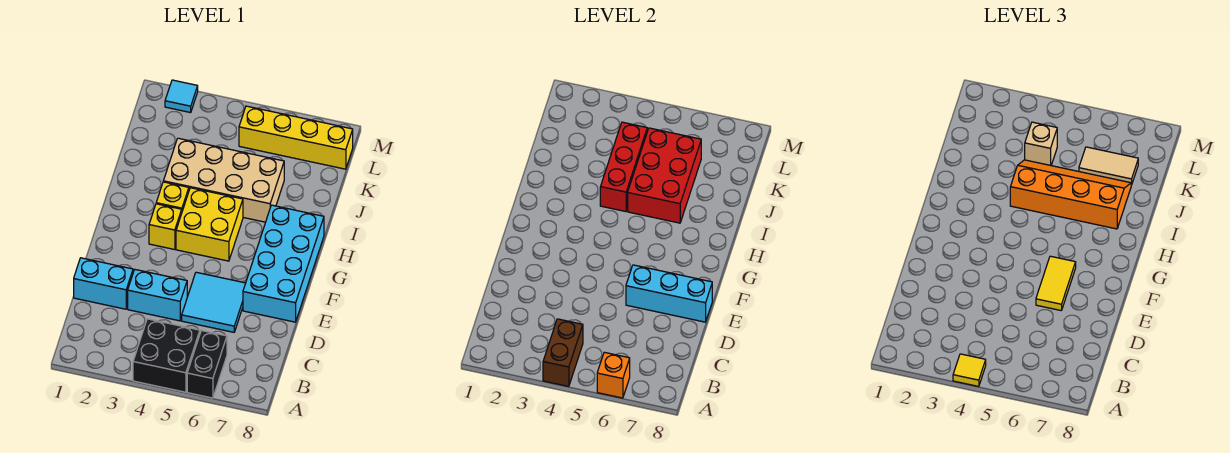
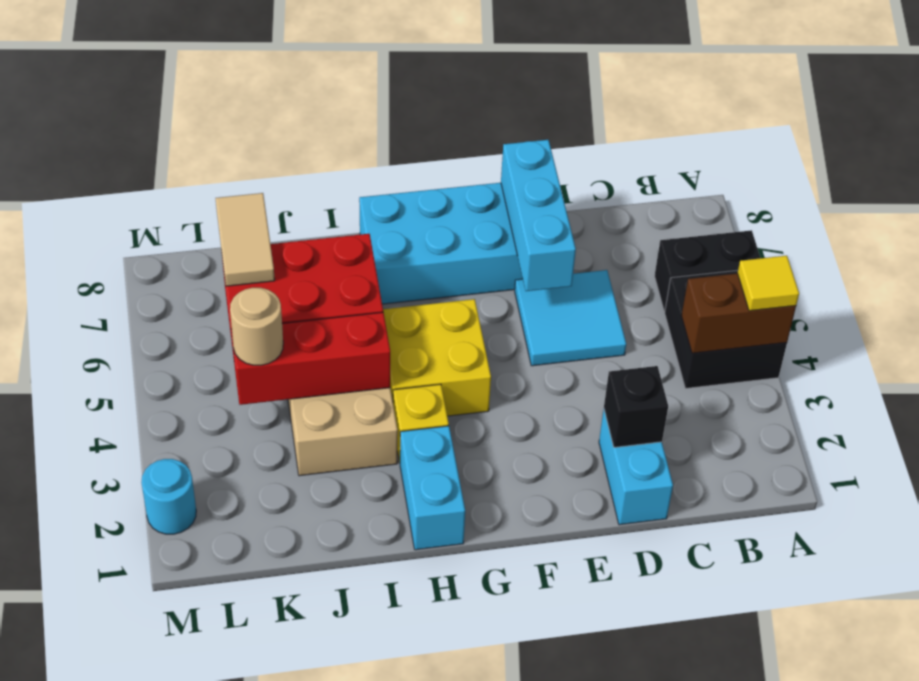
orange brick A6 level 2 -> none
none -> black brick D2 level 2
cyan brick D3:D4 level 1 -> cyan brick H1:H2 level 1
yellow tile E6:F6 level 3 -> none
yellow brick G3 level 1 -> none
orange slope I4:J7 level 3 top I -> none
tan brick K4 level 3 -> tan round brick K4 level 3
yellow brick L5:L8 level 1 -> none
cyan tile M2 level 1 -> cyan round brick M2 level 1

